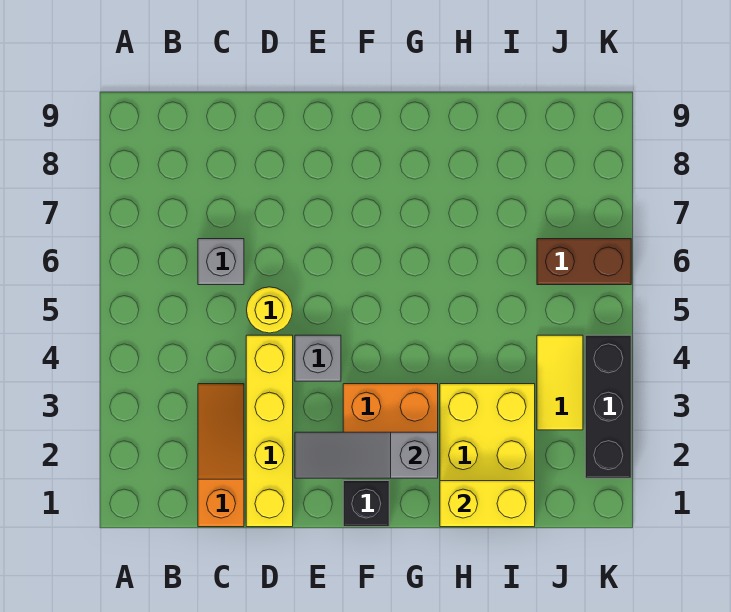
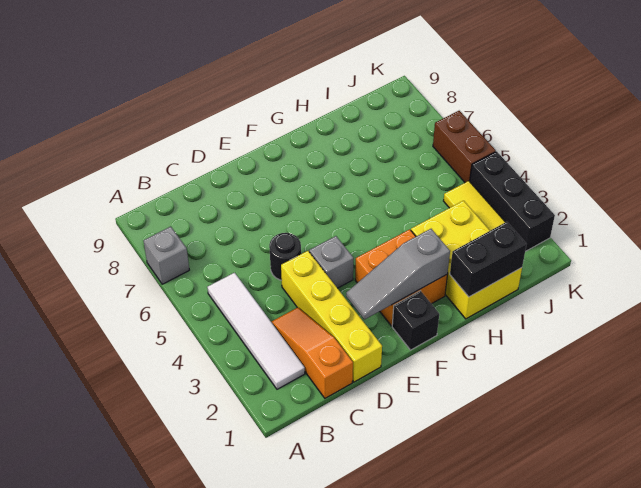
none -> white tile B2:B5 level 1
grey brick C6 level 1 -> grey brick A7 level 1
yellow round brick D5 level 1 -> black round brick D5 level 1
yellow brick H1:I1 level 2 -> black brick H1:I1 level 2
brown brick J6:K6 level 1 -> brown brick K5:K6 level 1

